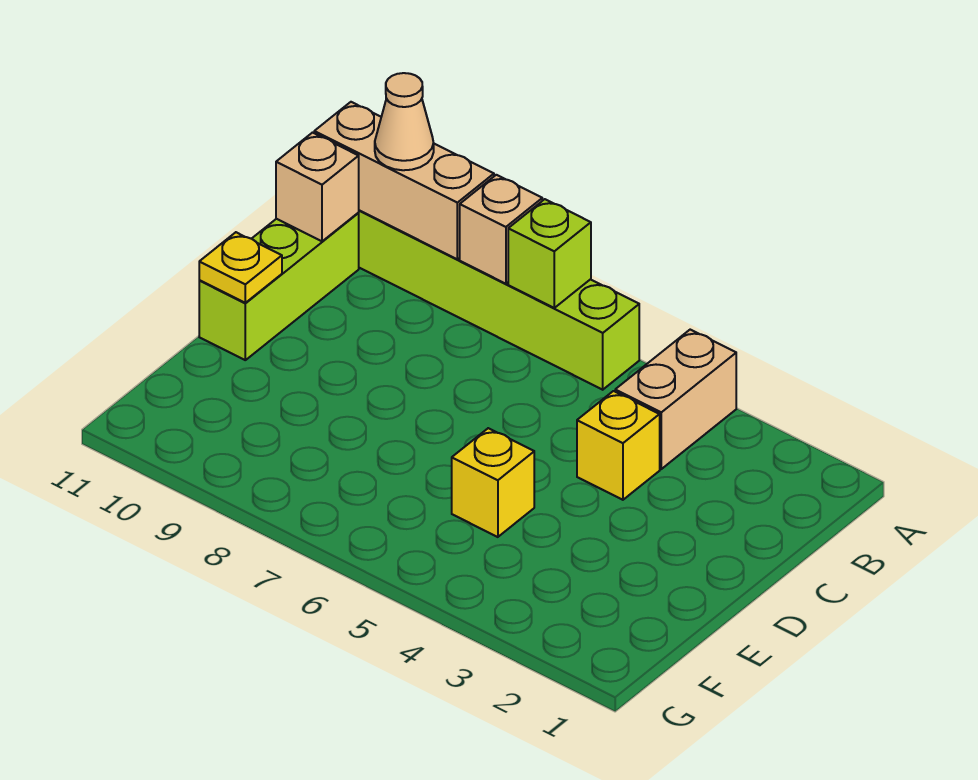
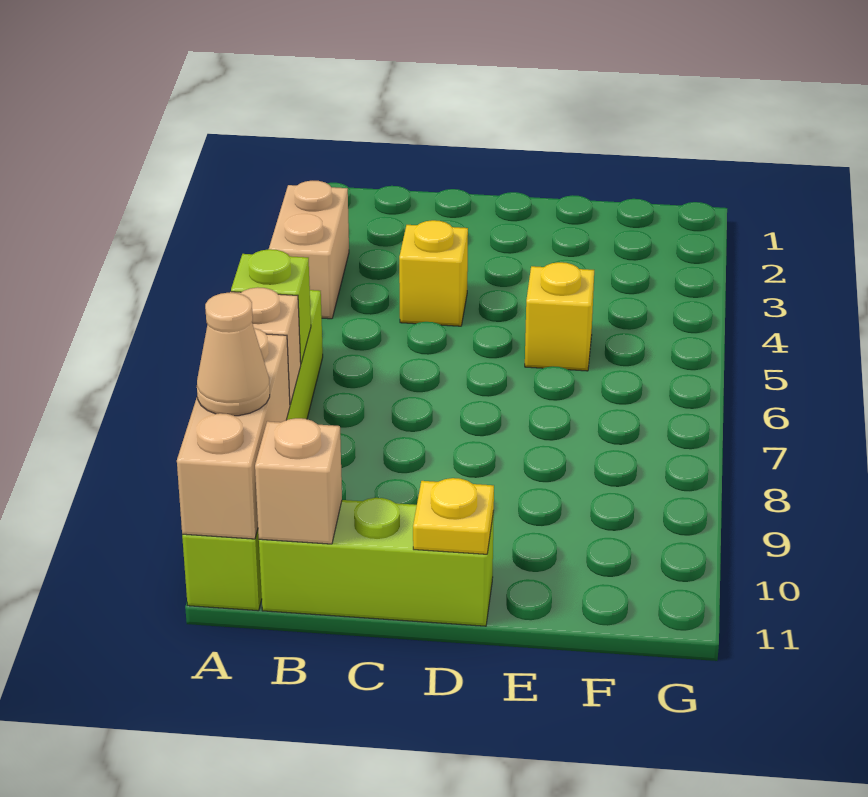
tan brick A4:B4 level 1 -> tan brick A3:A4 level 1

